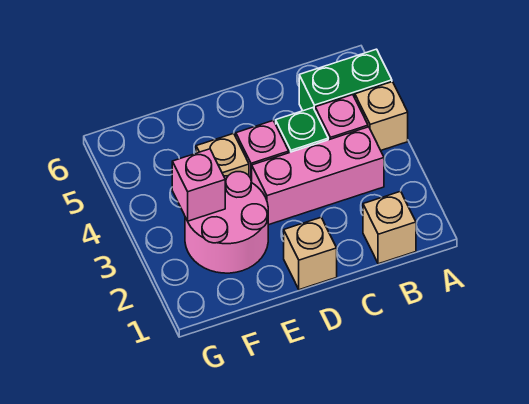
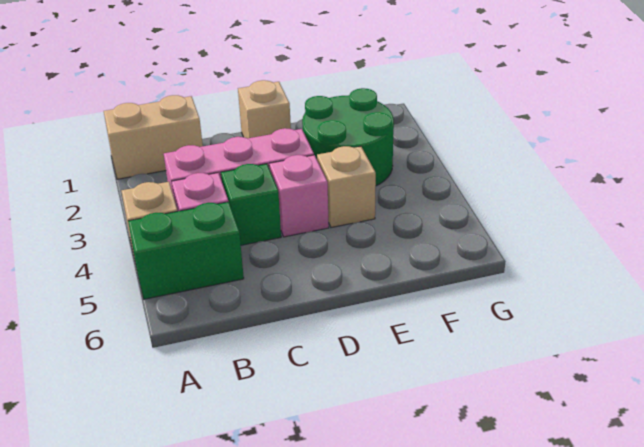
tan brick B1 level 1 -> tan brick A1:B1 level 1
pink round brick E2:F3 level 1 -> green round brick E2:F3 level 1
pink brick F3 level 2 -> none

